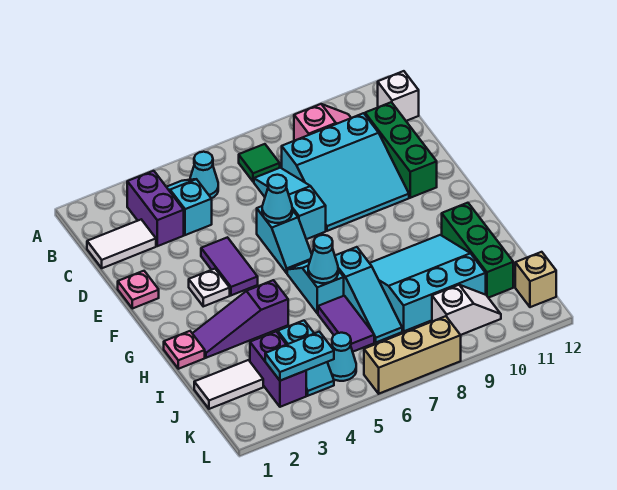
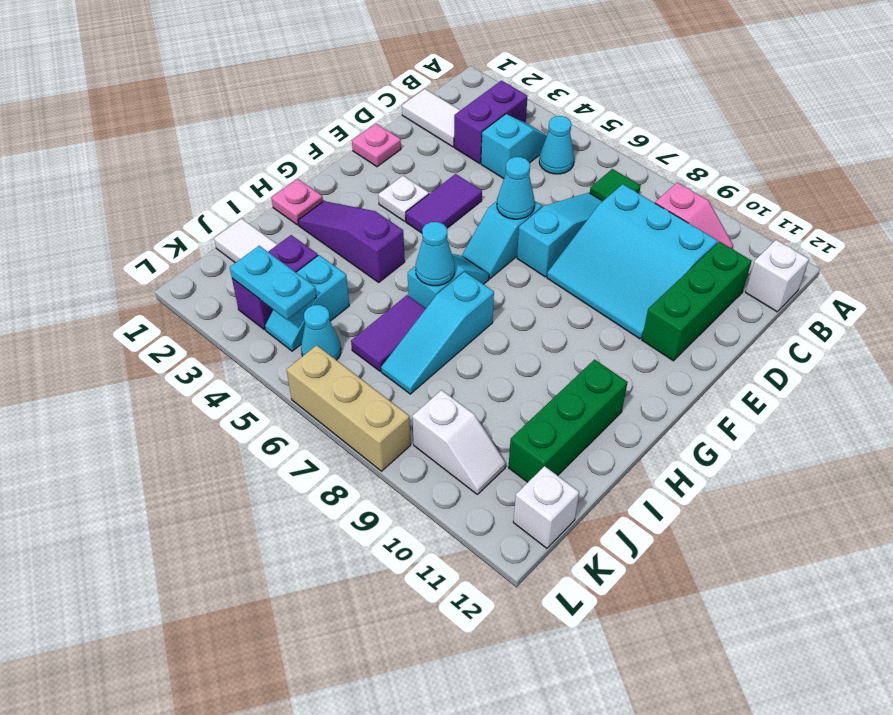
cyan slope H8:J10 level 1 top J -> none
tan brick K12 level 1 -> white brick K12 level 1

